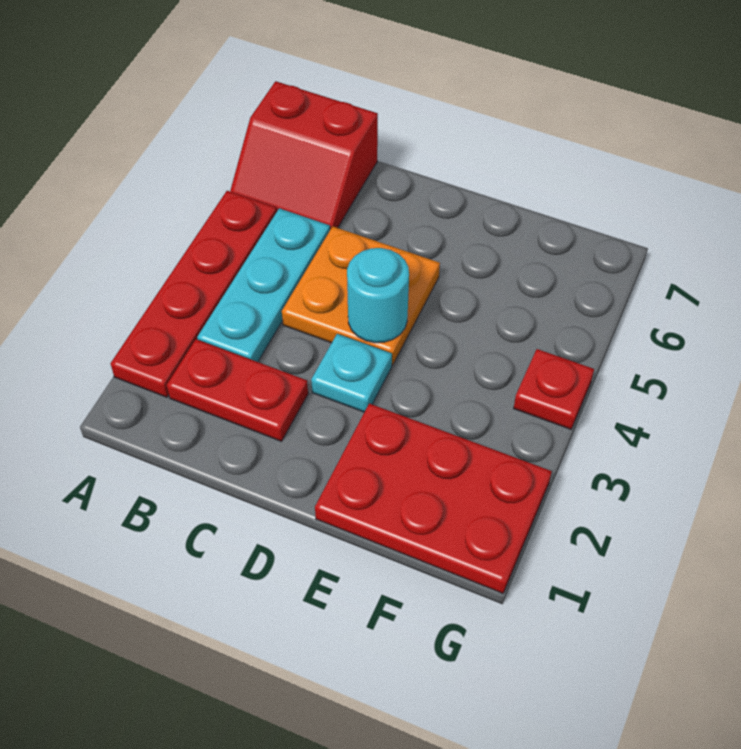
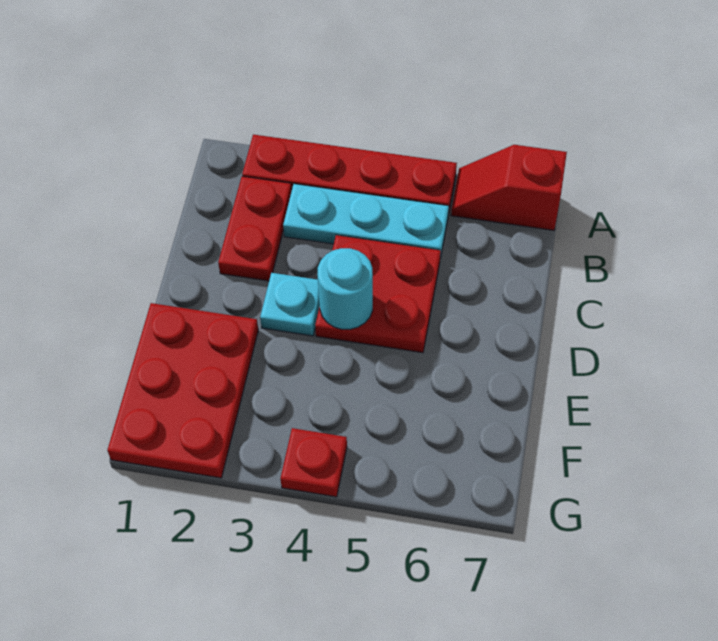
red slope A6:B7 level 1 top 7 -> red slope A6:A7 level 1 top 7
orange plate C4:D5 level 1 -> red plate C4:D5 level 1

